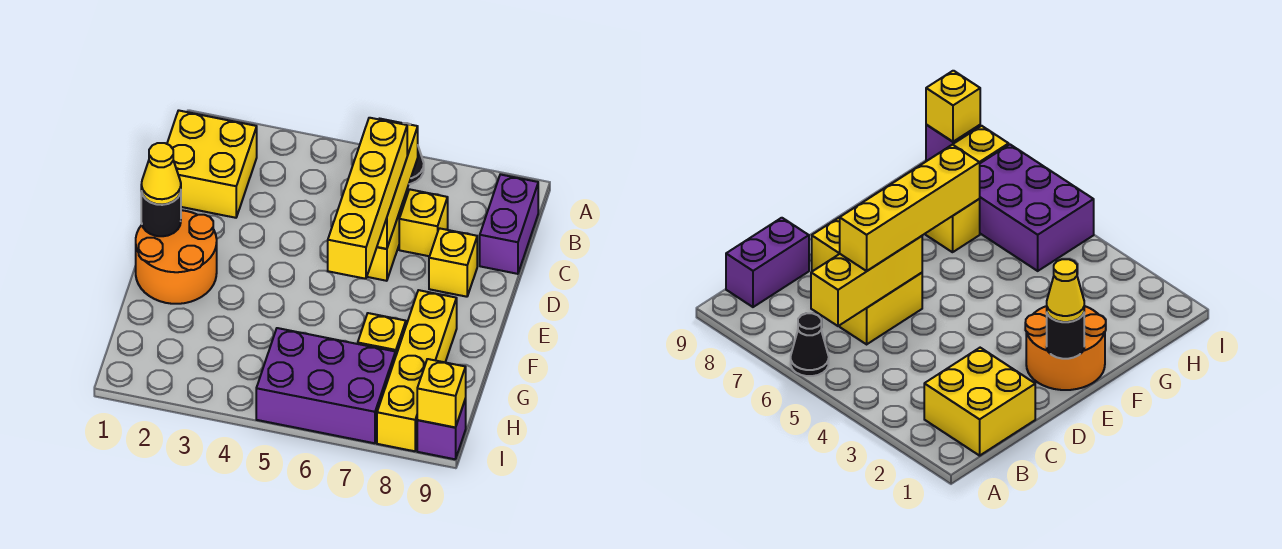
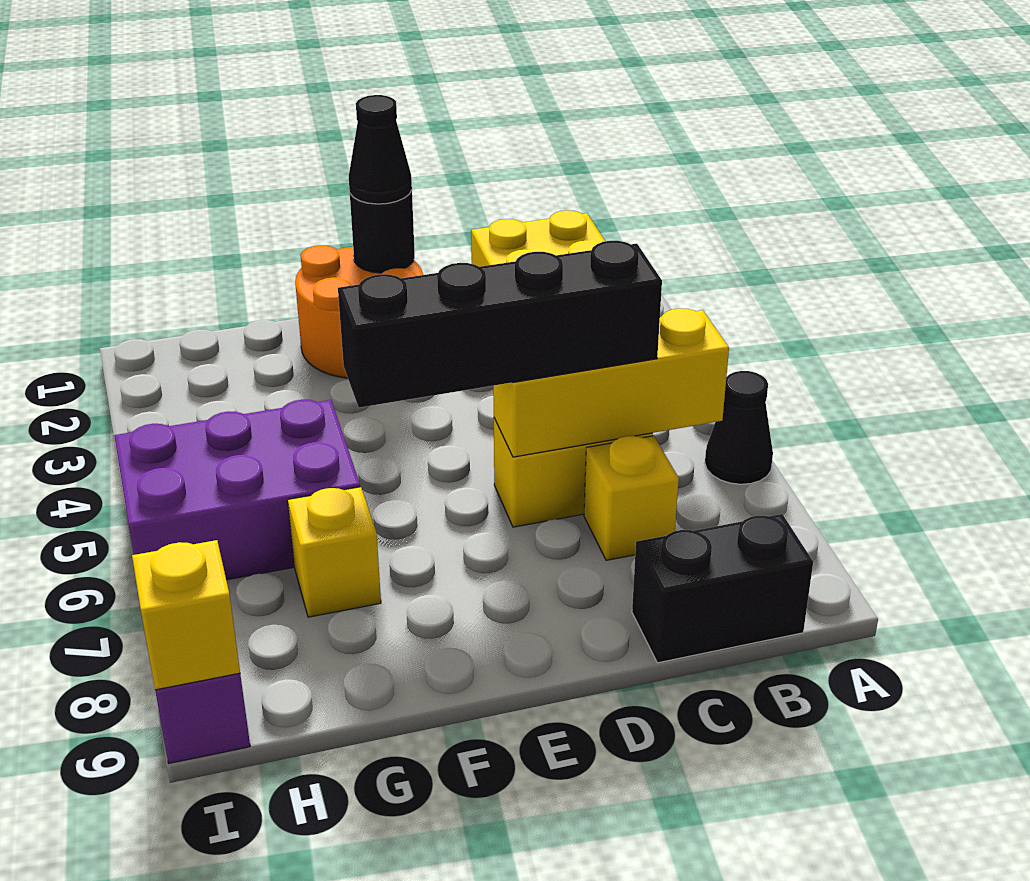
purple brick B9:C9 level 1 -> black brick B9:C9 level 1
yellow brick C6:F6 level 3 -> black brick C6:F6 level 3
yellow brick D8 level 1 -> none
yellow cone E1 level 3 -> black cone E1 level 3
yellow brick F8:I8 level 1 -> none
purple brick H5:I7 level 1 -> purple brick G5:I6 level 1

